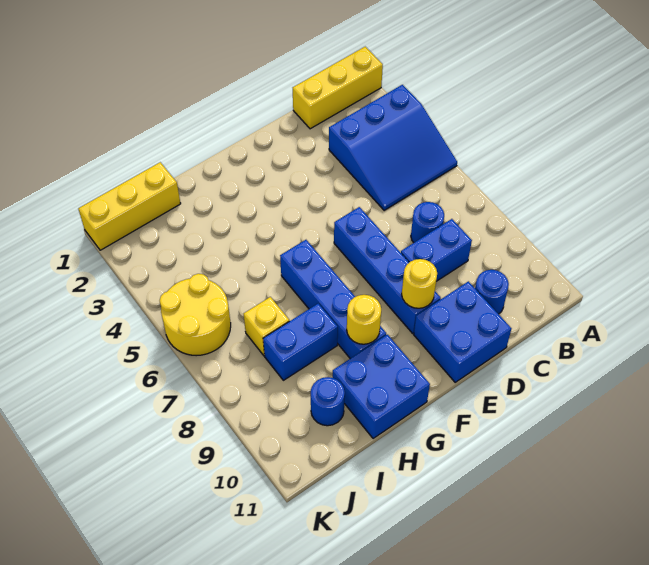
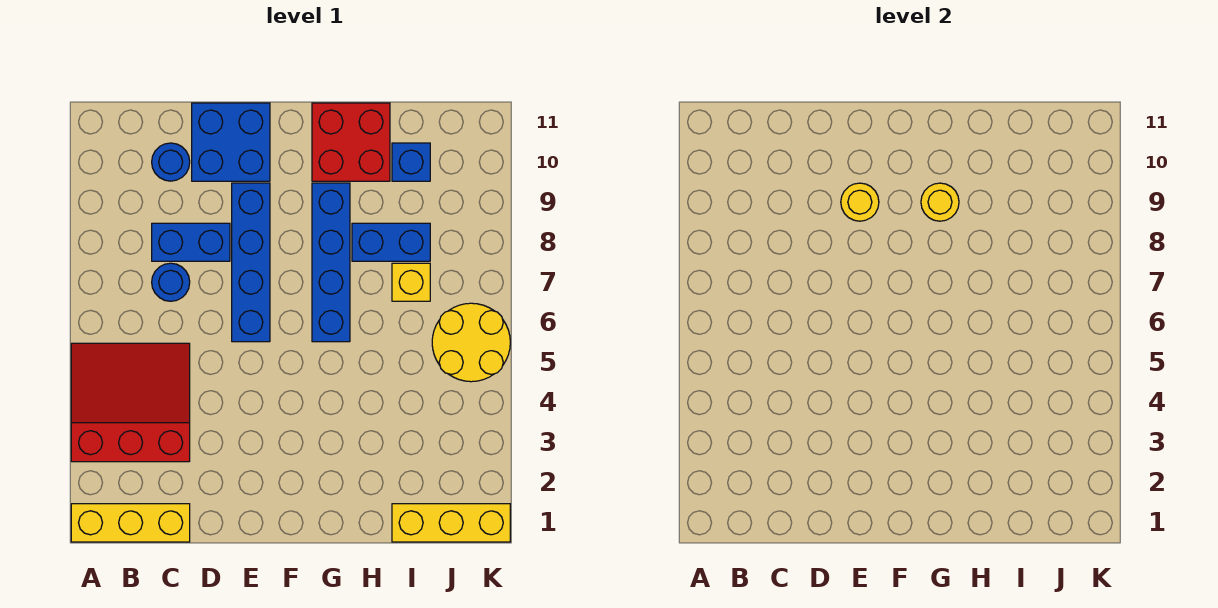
blue slope A3:C5 level 1 top 3 -> red slope A3:C5 level 1 top 3
blue brick G10:H11 level 1 -> red brick G10:H11 level 1
blue round brick I10 level 1 -> blue brick I10 level 1

